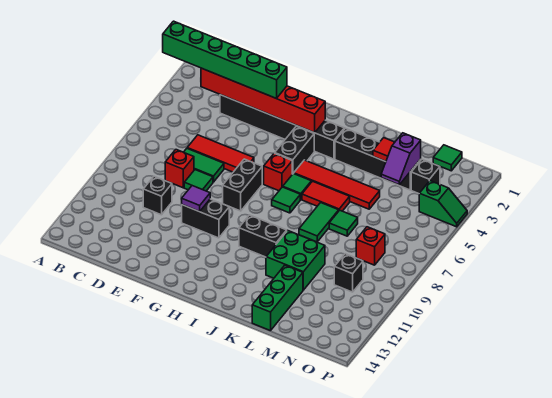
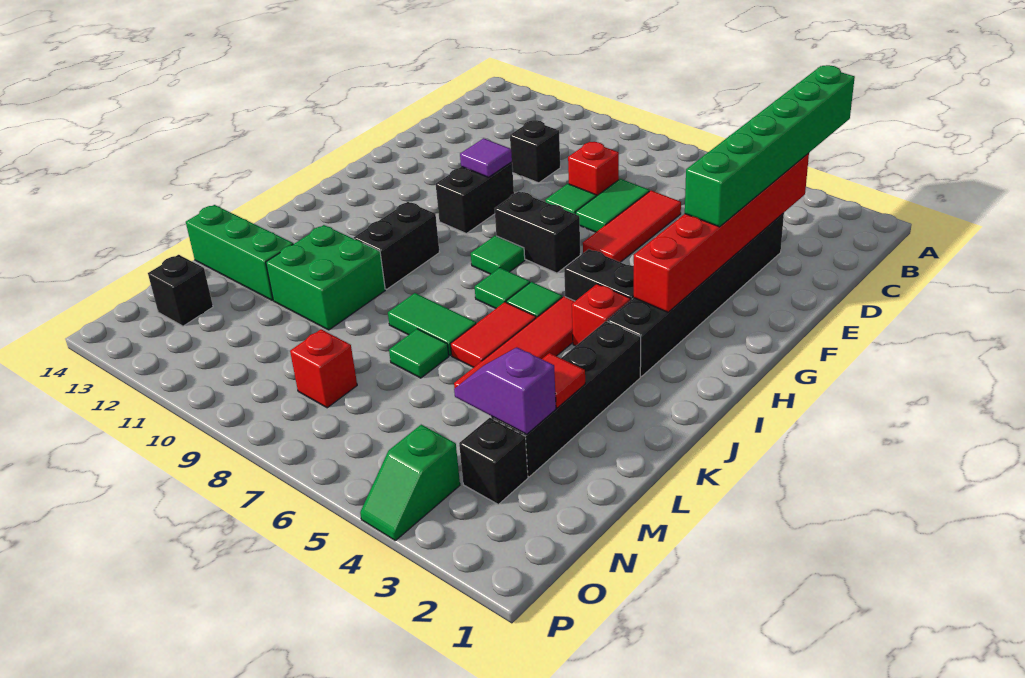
red brick H6 level 1 -> red brick I4 level 1
green tile N1 level 1 -> green tile H8 level 1
black brick N10 level 1 -> black brick N13 level 1

